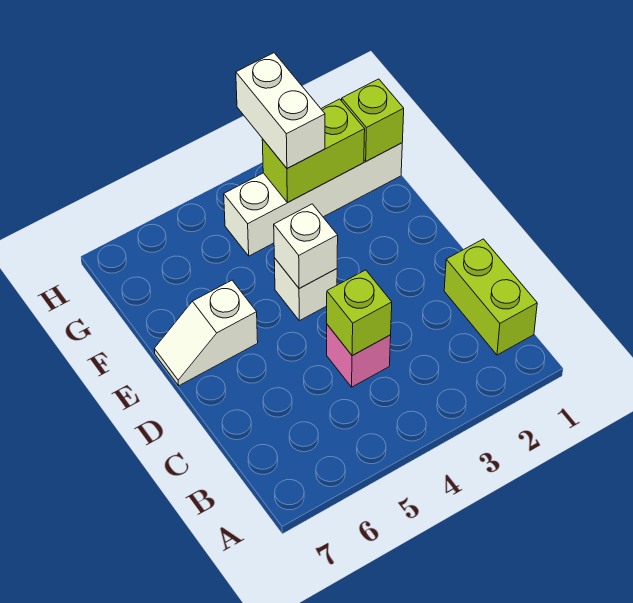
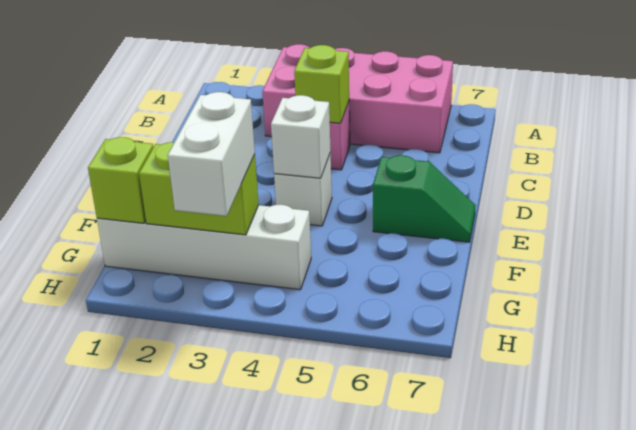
none -> pink brick A3:B6 level 1
lime brick B1:C1 level 1 -> none
white slope E6:E7 level 1 top 6 -> green slope E6:E7 level 1 top 6

